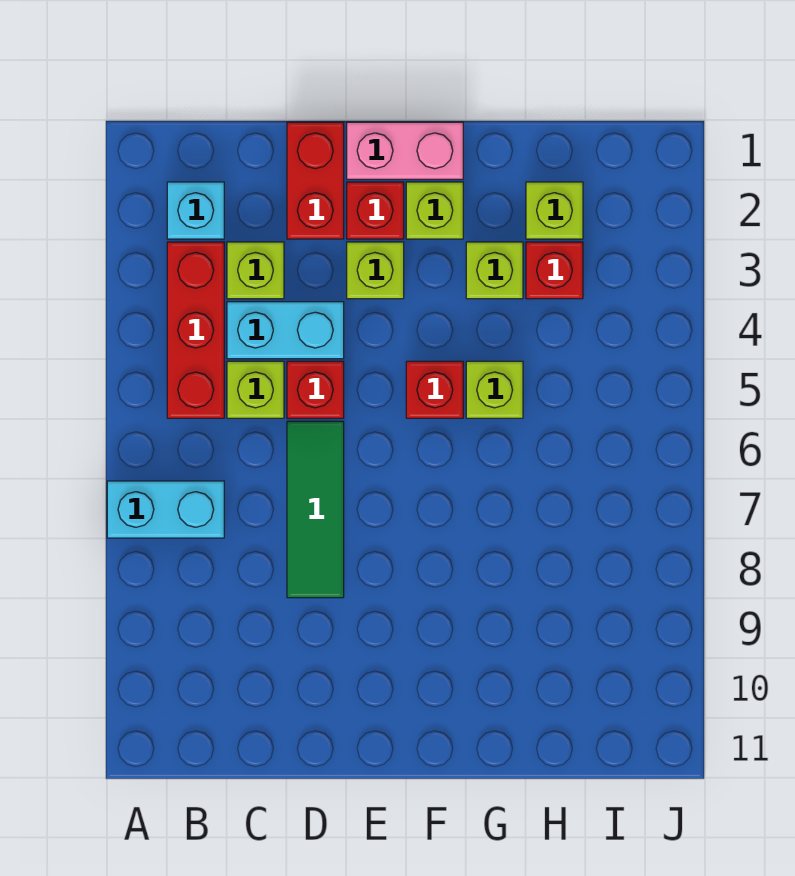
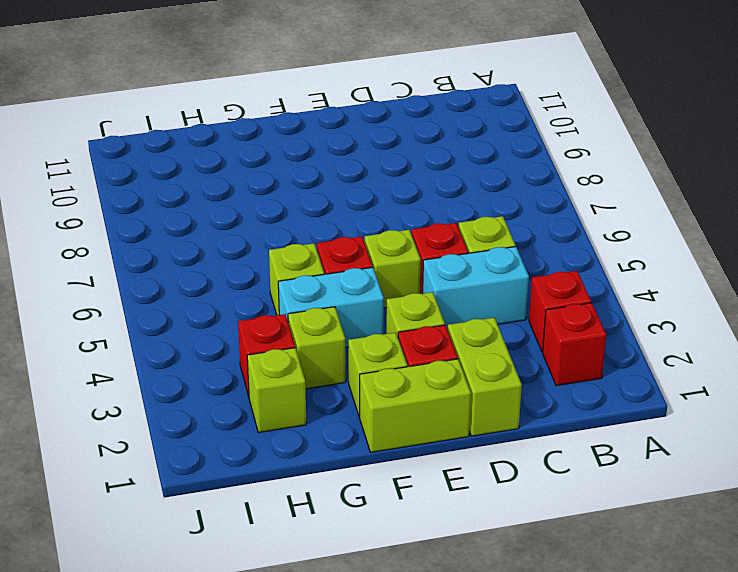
cyan brick A7:B7 level 1 -> cyan brick F4:G4 level 1
cyan brick B2 level 1 -> red brick B2 level 1
red brick B3:B5 level 1 -> red brick B3 level 1
lime brick C3 level 1 -> lime brick E5 level 1
red brick D1:D2 level 1 -> lime brick D1:D2 level 1
green tile D6:D8 level 1 -> none
pink brick E1:F1 level 1 -> lime brick E1:F1 level 1

